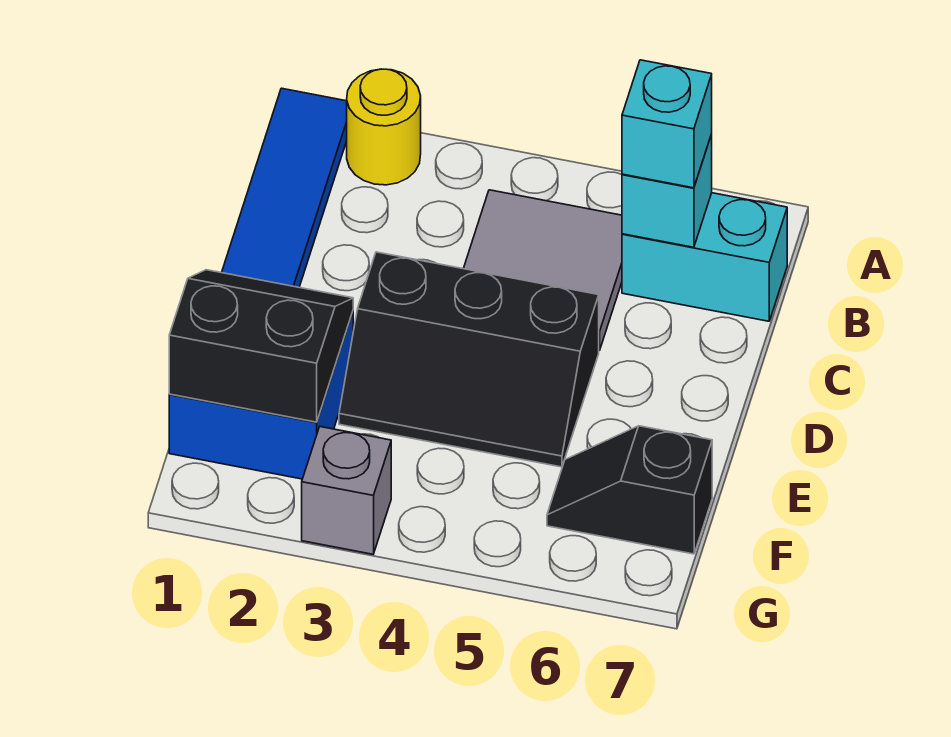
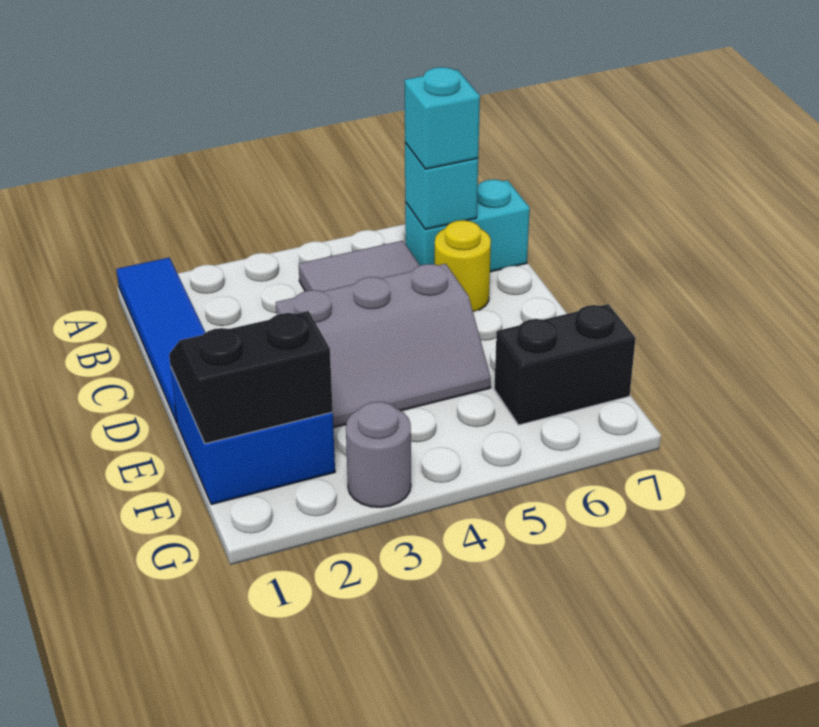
yellow round brick A2 level 1 -> yellow round brick C6 level 1
black slope D3:E5 level 1 top D -> grey slope D3:E5 level 1 top D
black slope F6:F7 level 1 top 7 -> black brick F6:F7 level 1
grey brick G3 level 1 -> grey round brick G3 level 1

